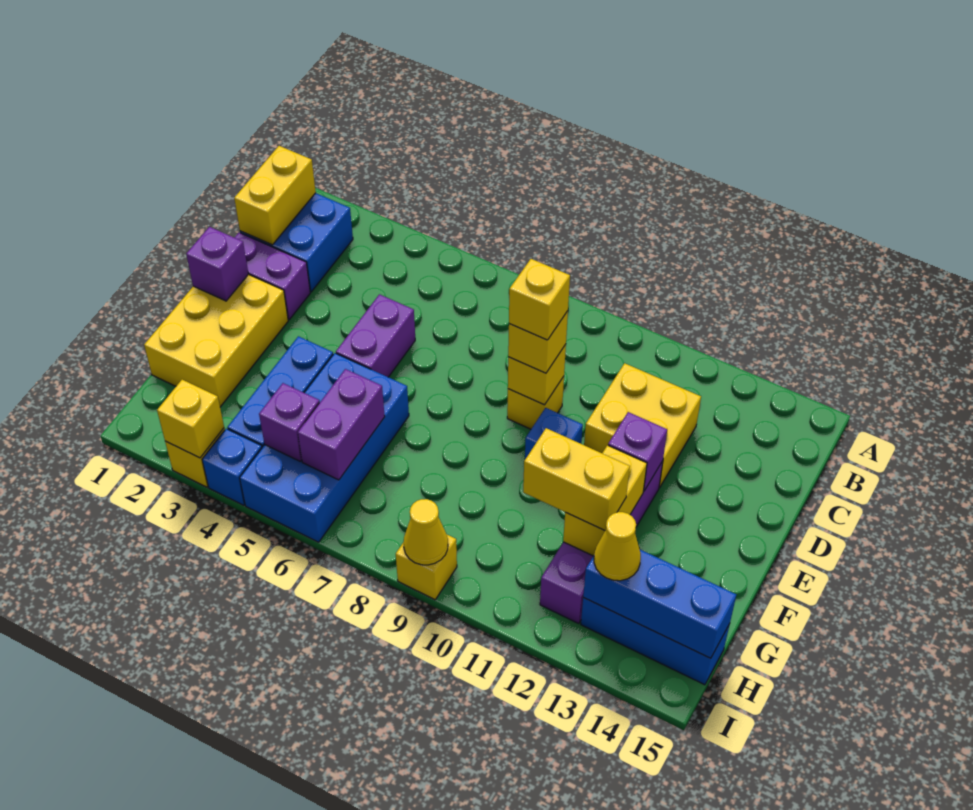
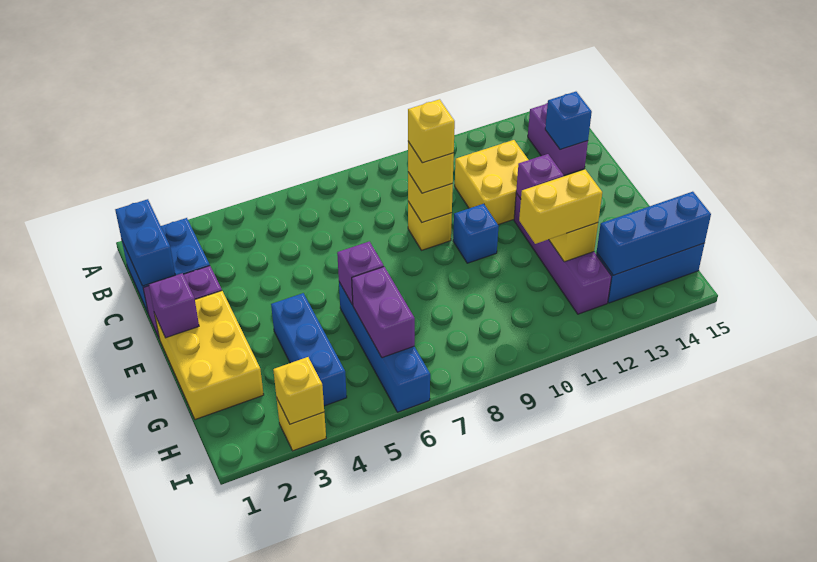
yellow brick B1:C1 level 2 -> blue brick B1:C1 level 2
purple brick D5:E5 level 1 -> purple brick B14:C14 level 1
blue brick F5:I6 level 1 -> blue brick F6:I6 level 1
purple brick H5 level 2 -> purple brick F6 level 2
yellow cone H13 level 3 -> none
blue brick I4 level 1 -> blue brick C14 level 2
yellow brick I9 level 1 -> none
yellow cone I9 level 2 -> none

